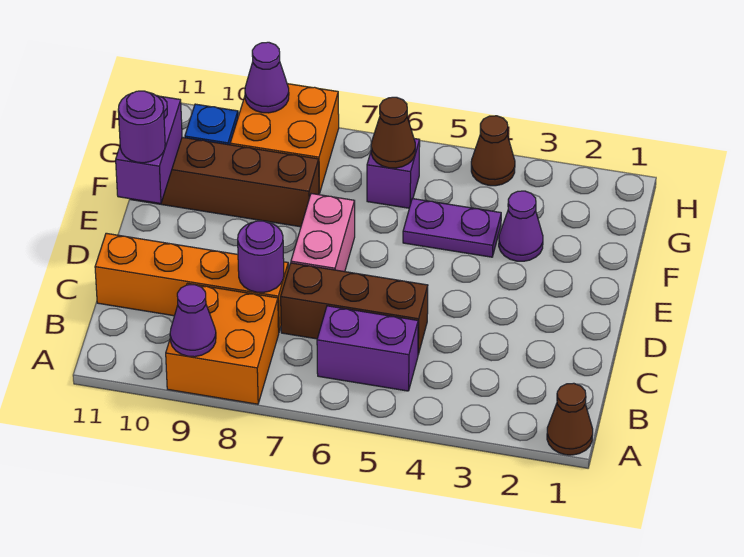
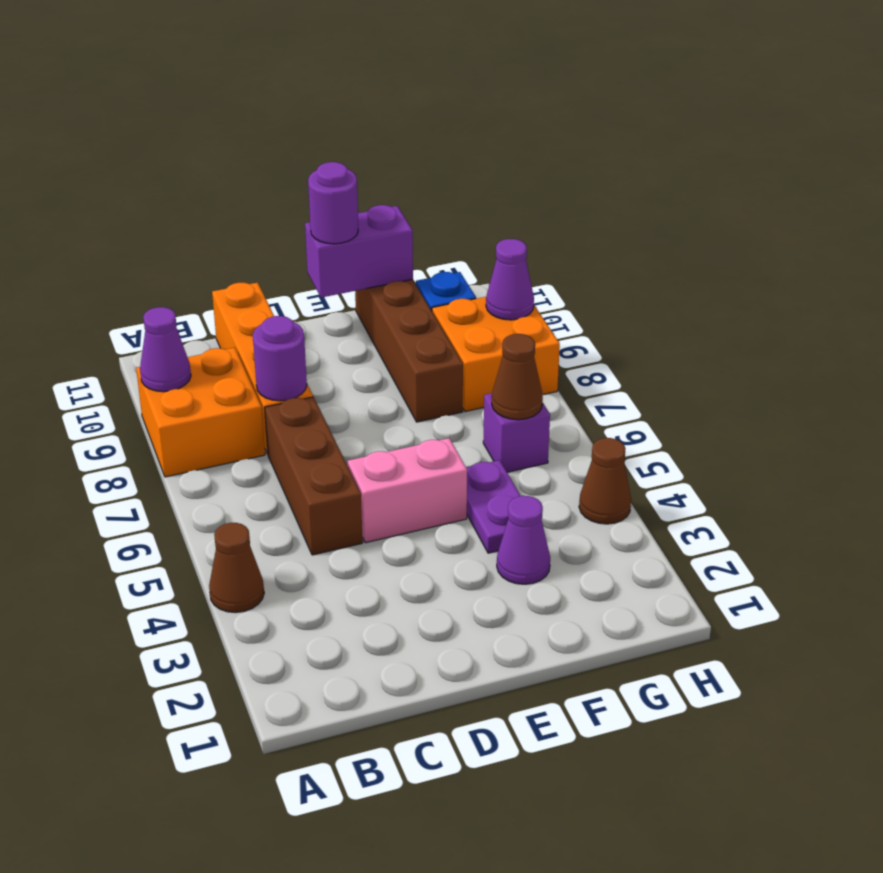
brown cone A1 level 1 -> brown cone A4 level 1
purple brick B5:B6 level 1 -> none
pink brick D7:E7 level 1 -> pink brick D5:E5 level 1

